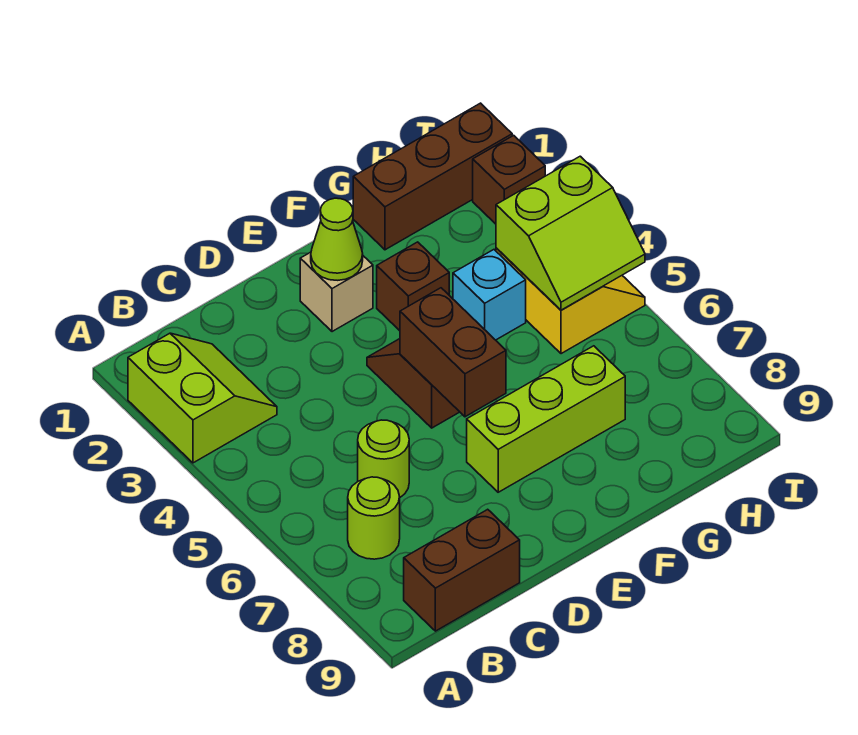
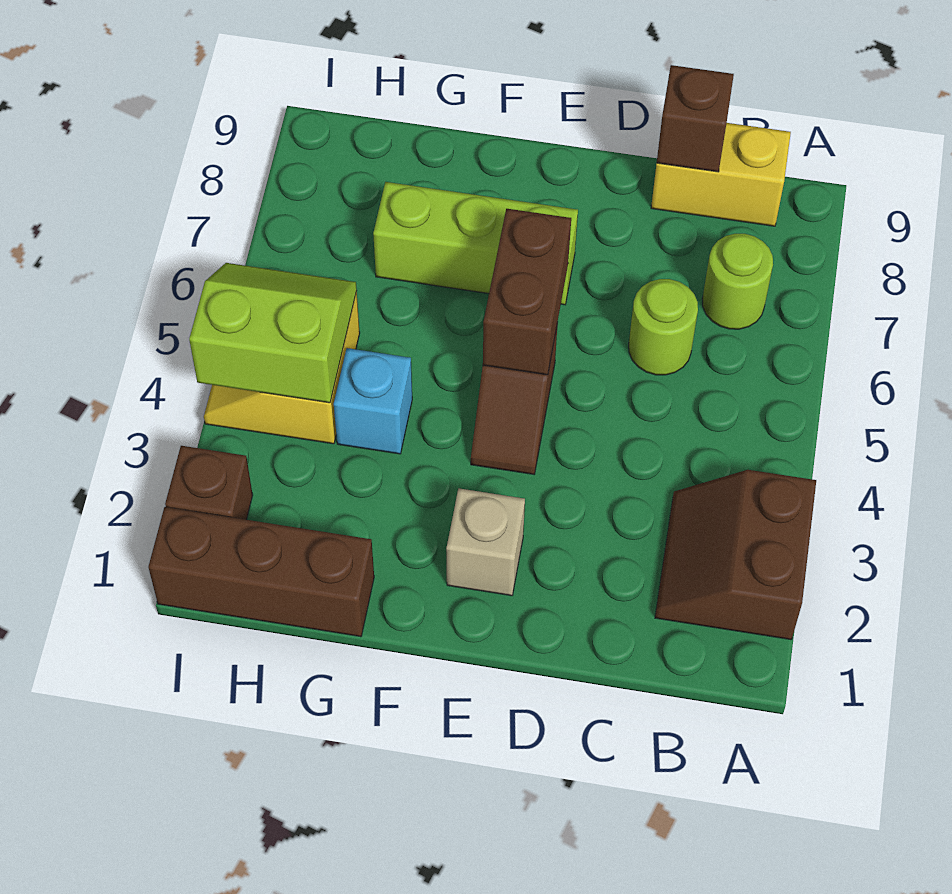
lime slope A2:B3 level 1 top A -> brown slope A2:B3 level 1 top A
brown brick B9:C9 level 1 -> yellow brick B9:C9 level 1
lime cone E2 level 2 -> none
brown brick F3 level 1 -> brown brick C9 level 2

